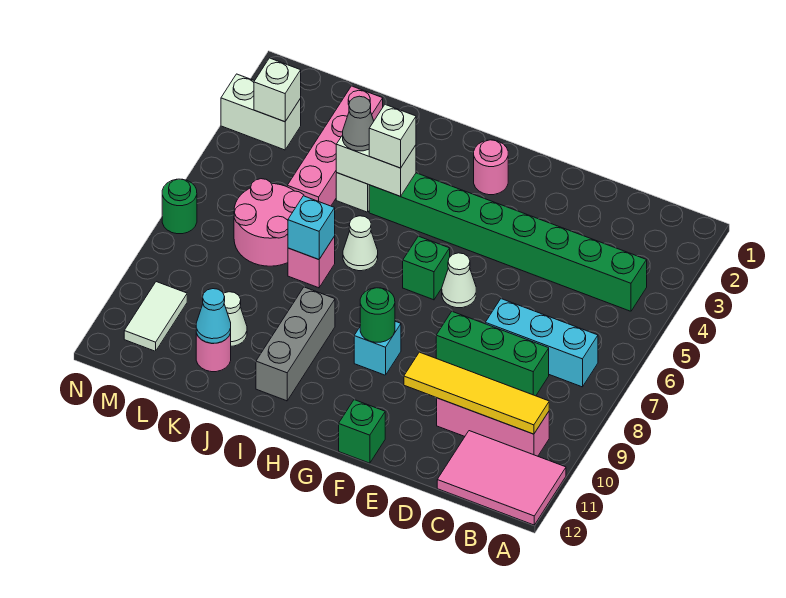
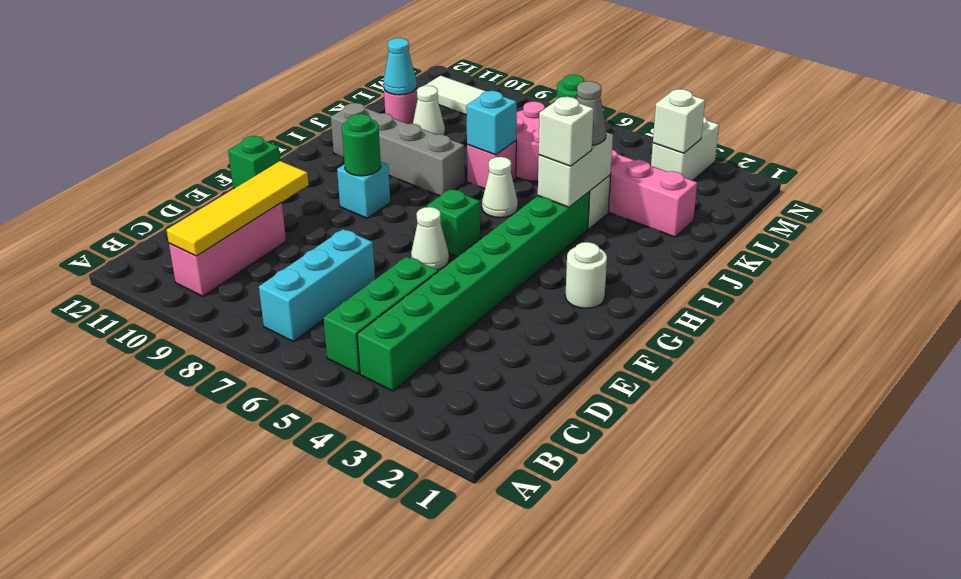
pink tile A11:C12 level 1 -> none
green brick C8:E8 level 1 -> green brick B5:D5 level 1
pink round brick G2 level 1 -> white round brick G2 level 1
grey brick I9:I11 level 1 -> grey brick I8:I11 level 1

